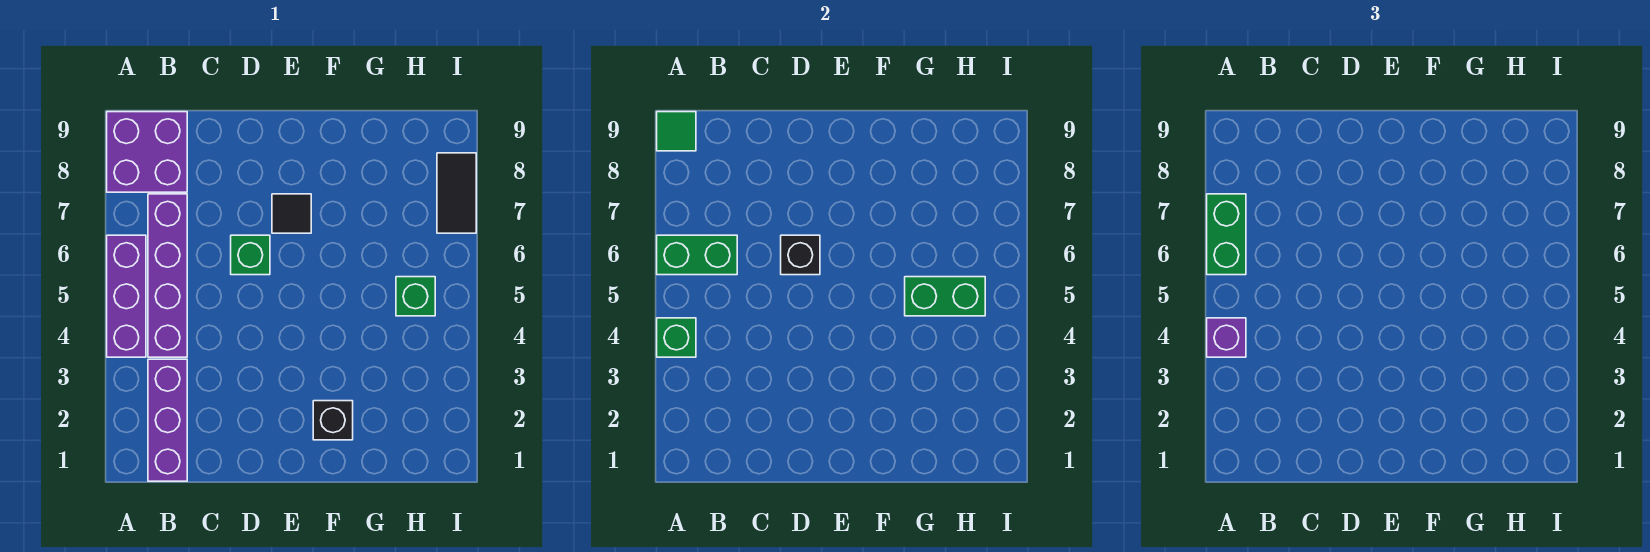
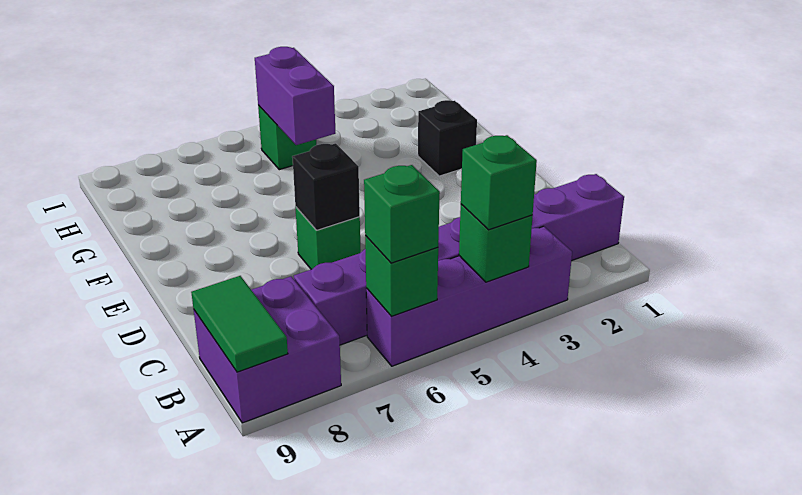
purple brick A4:A6 level 1 -> purple brick A3:A6 level 1
purple brick A4 level 3 -> green brick A4 level 3
green brick A6:B6 level 2 -> green brick A6 level 2
green brick A6:A7 level 3 -> green brick A6 level 3
green tile A9 level 2 -> green tile A9:B9 level 2
black tile E7 level 1 -> none
green brick G5:H5 level 2 -> purple brick G5:H5 level 2
black tile I7:I8 level 1 -> none

